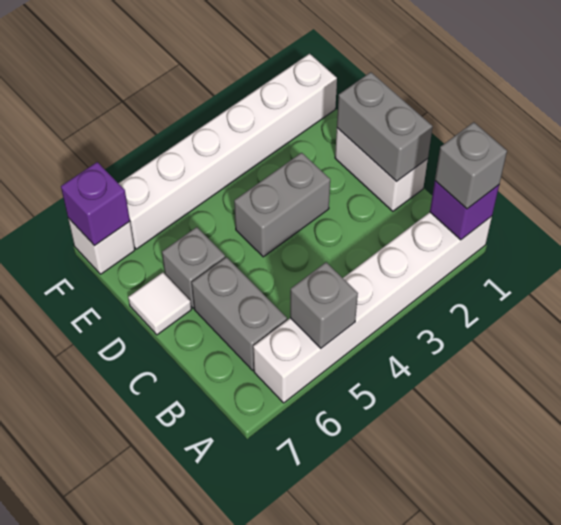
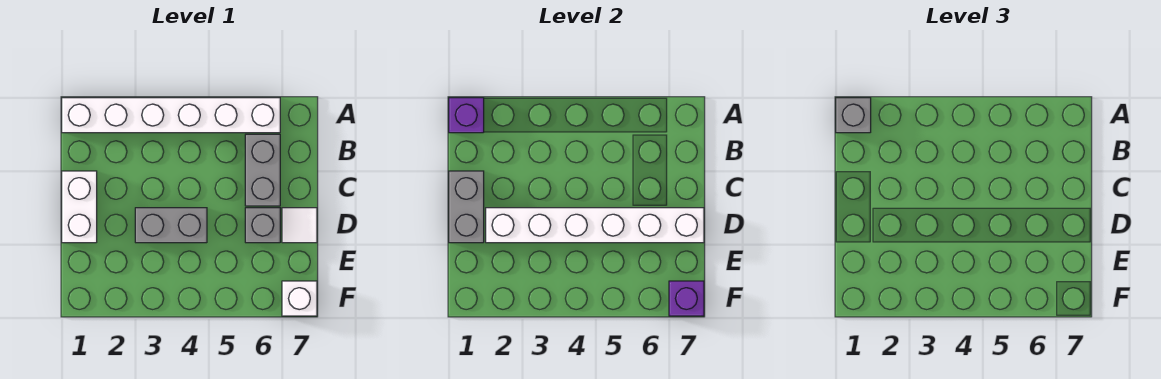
grey brick A5 level 2 -> none
white brick F1:F6 level 1 -> white brick D2:D7 level 2

